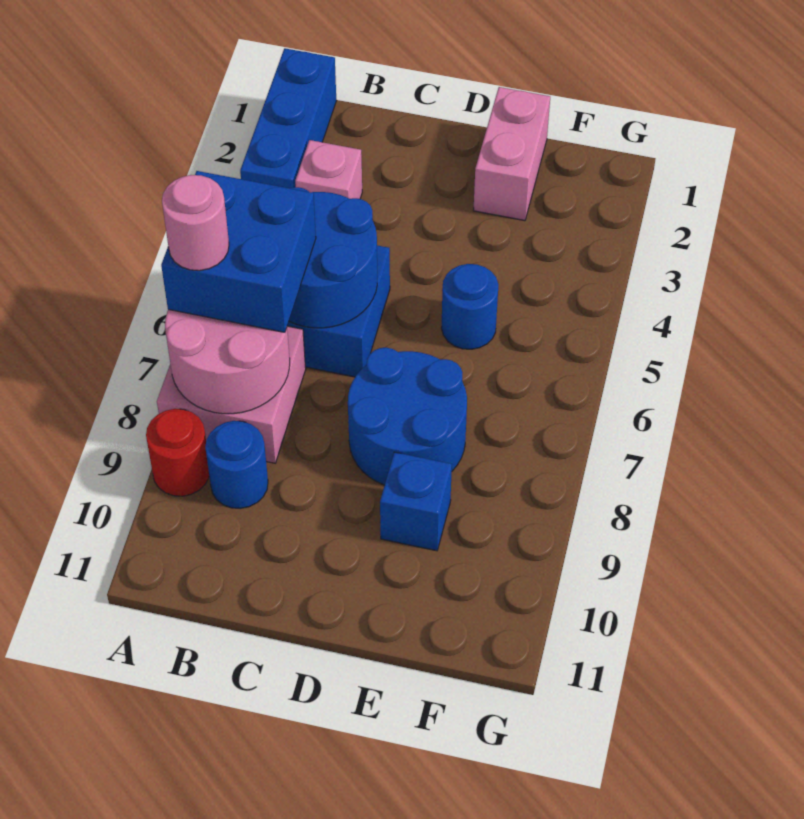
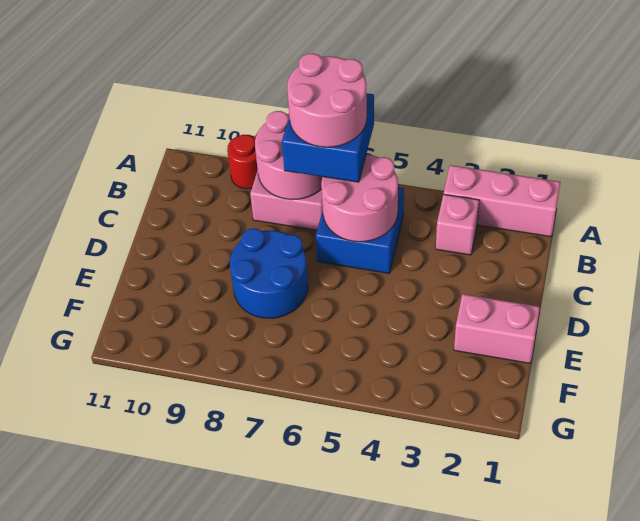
blue brick A1:A3 level 1 -> pink brick A1:A3 level 1
pink round brick A7 level 4 -> pink round brick A6:B7 level 4
blue round brick B5:C6 level 2 -> pink round brick B5:C6 level 2
blue round brick B9 level 1 -> none
blue round brick E5 level 1 -> none
blue brick E9 level 1 -> none

